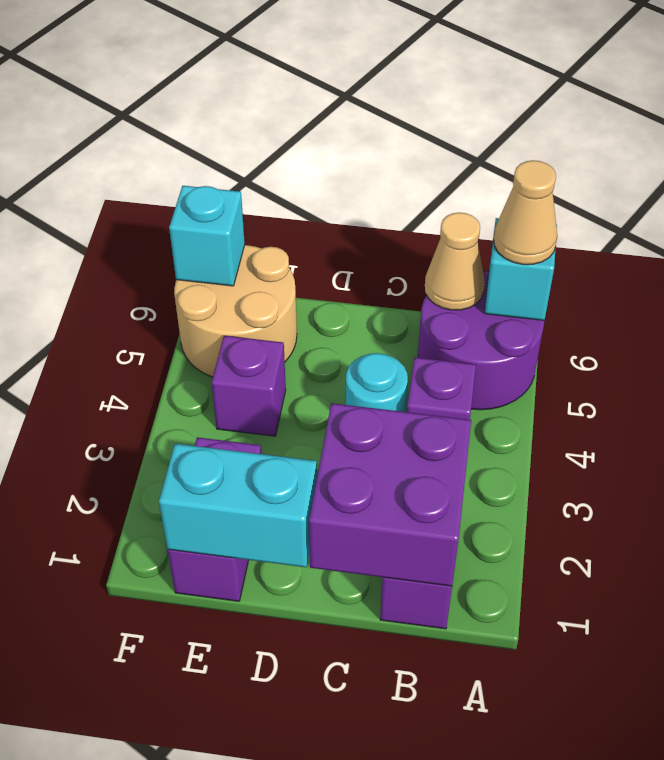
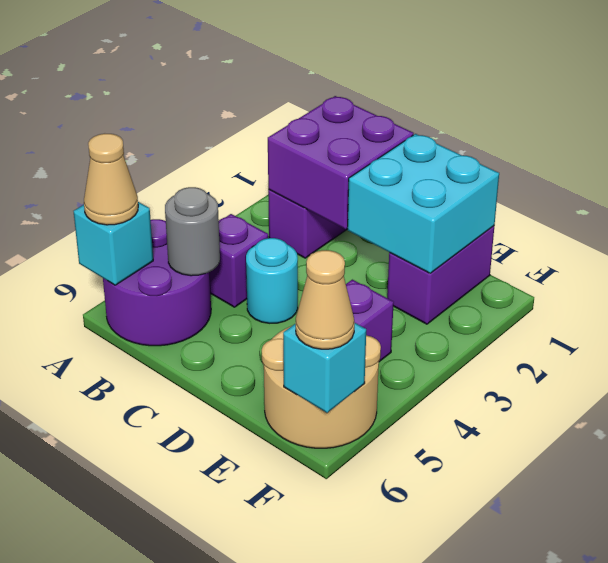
none -> grey round brick B5 level 2
tan cone B6 level 2 -> tan cone F6 level 3
cyan brick D1:E1 level 2 -> cyan brick D1:E2 level 2

